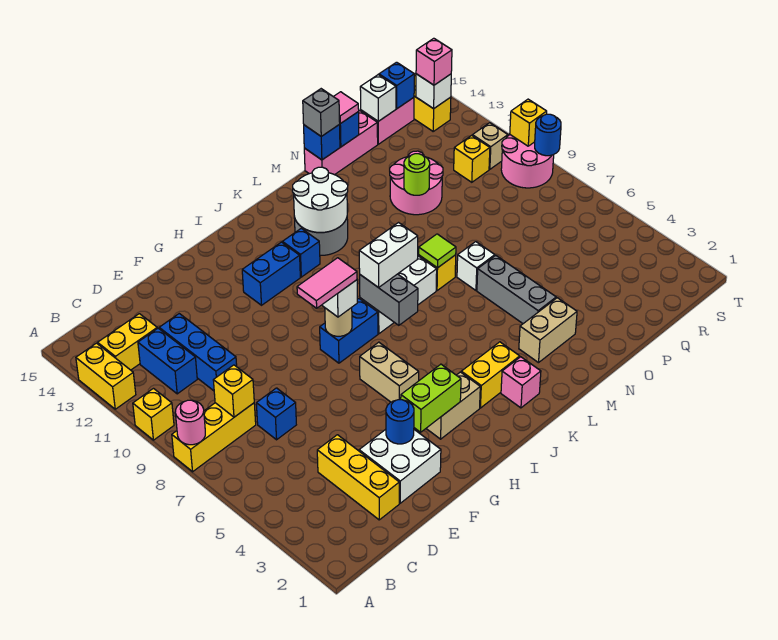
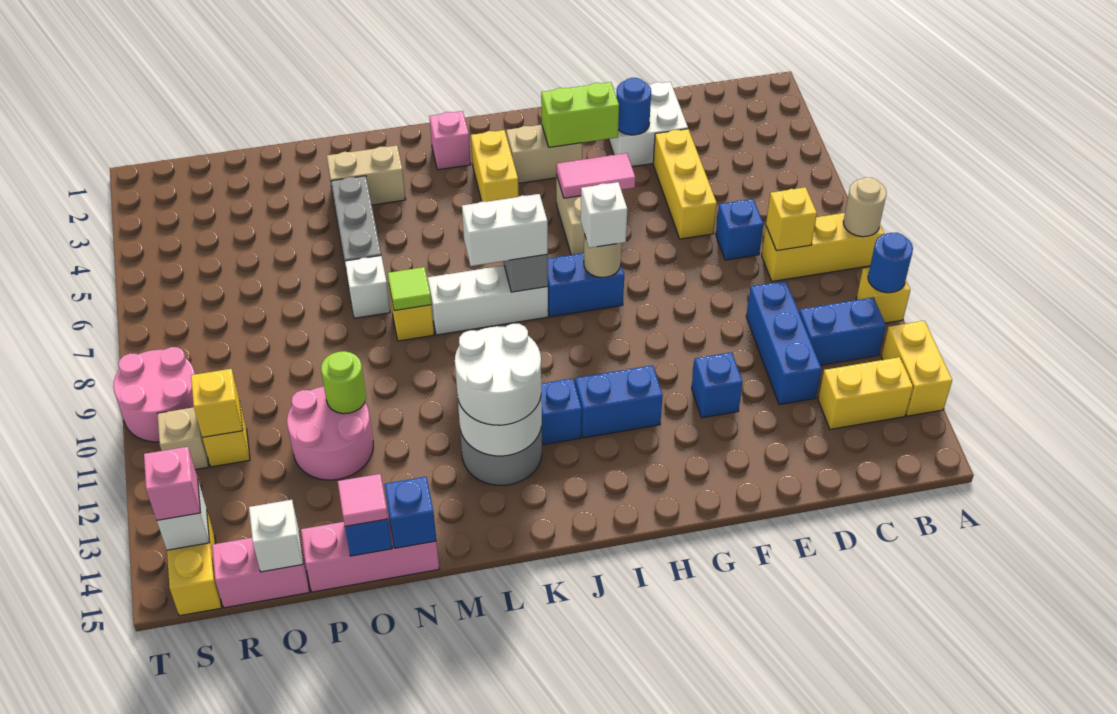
pink round brick A8 level 2 -> tan round brick A8 level 2
blue brick C11:C12 level 1 -> blue brick B11:C11 level 1
yellow brick D2:D4 level 1 -> yellow brick E4:E6 level 1
pink tile G8:H8 level 4 -> pink tile G5:H5 level 2
yellow brick J3:K3 level 1 -> yellow brick J3:J4 level 1
none -> white round brick K12:L13 level 3
grey brick N15 level 3 -> none
blue brick R15 level 2 -> blue brick F12 level 1
blue round brick T9 level 2 -> blue round brick A10 level 2
yellow brick T10 level 2 -> yellow brick R11 level 2

